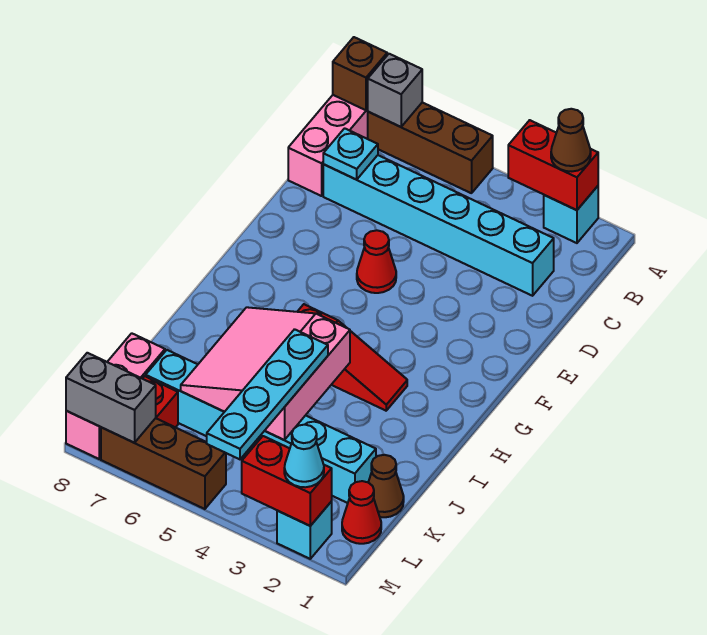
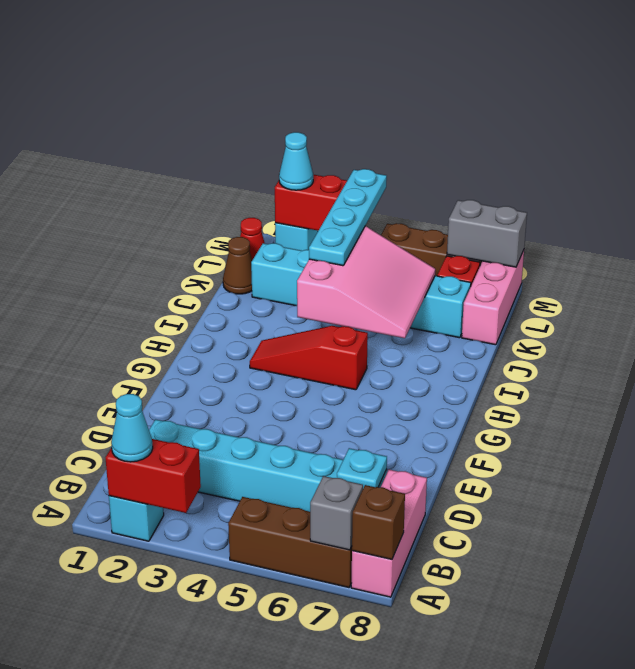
brown cone A2 level 3 -> cyan cone A2 level 3
red cone E5 level 1 -> none

